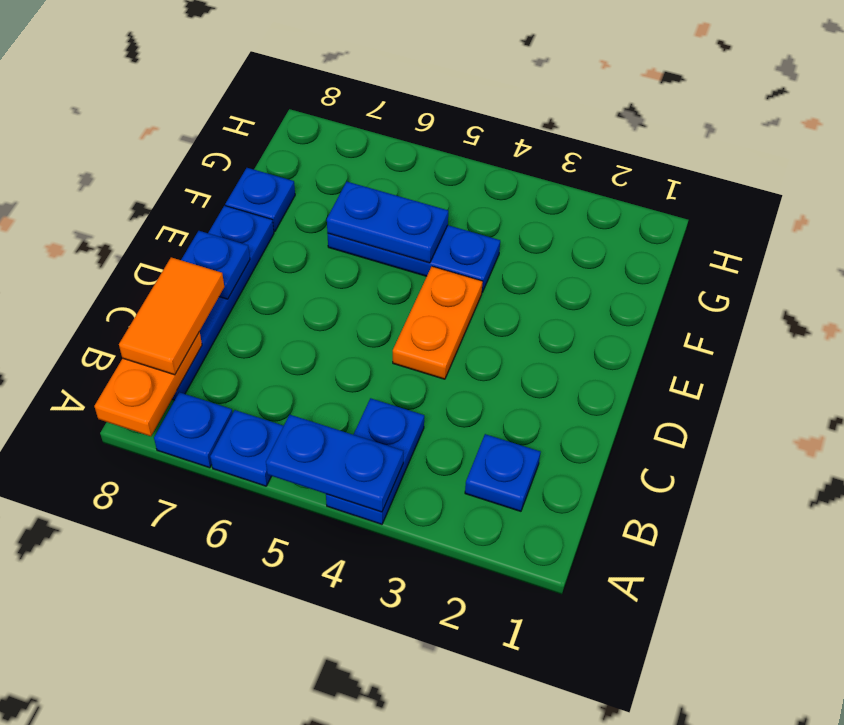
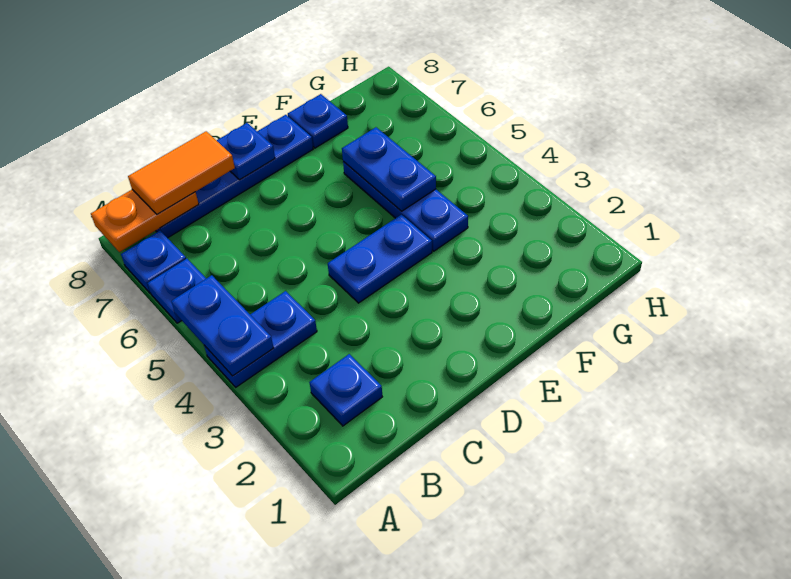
orange plate D4:E4 level 1 -> blue plate D4:E4 level 1

